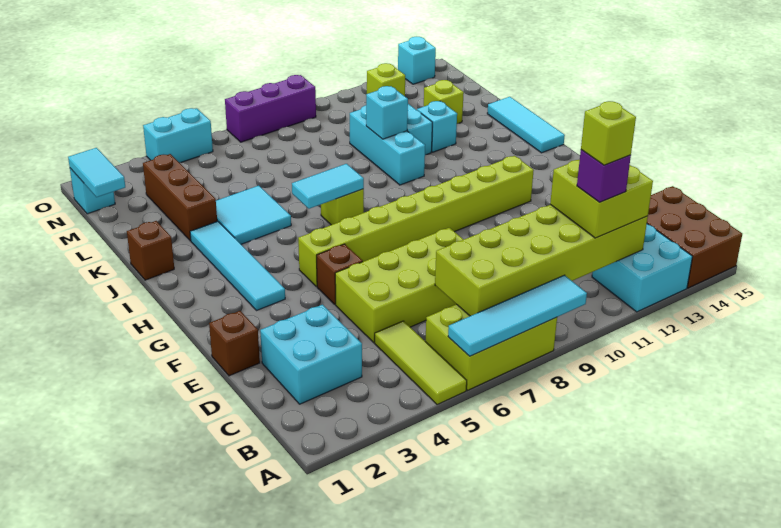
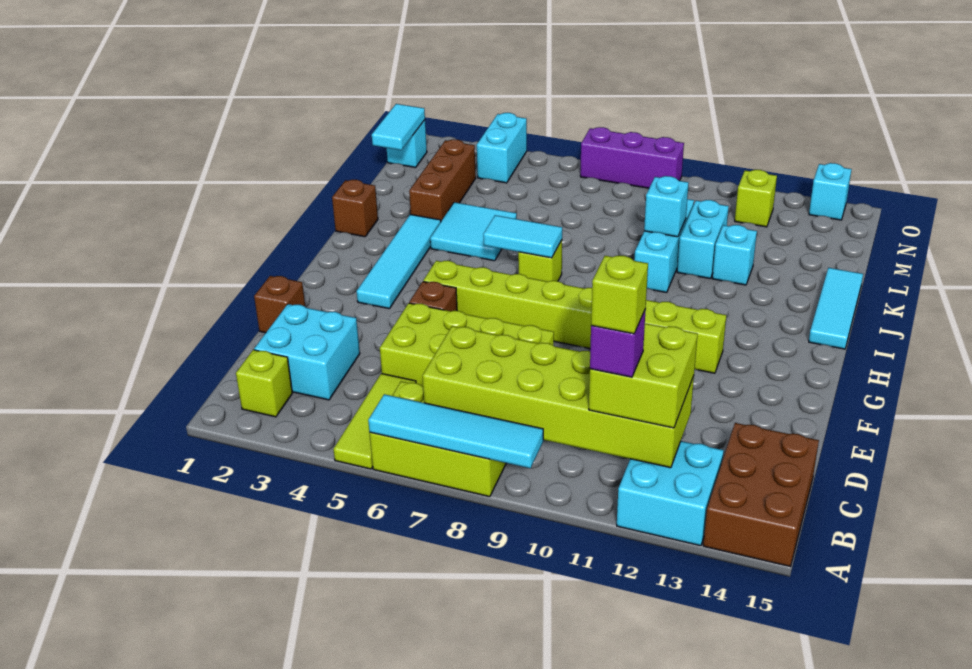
lime brick L13 level 1 -> lime brick B2 level 1
cyan brick O4:O5 level 1 -> cyan brick N4:O4 level 1

